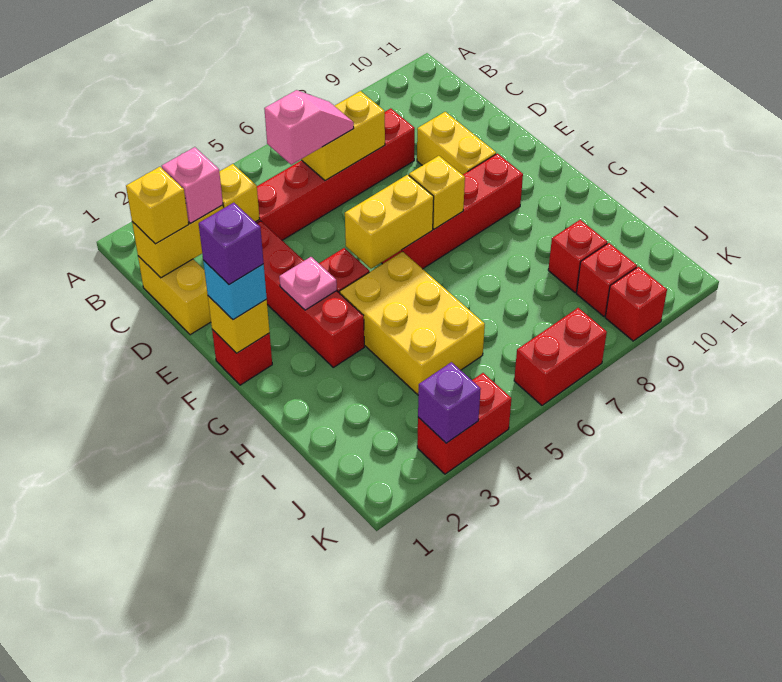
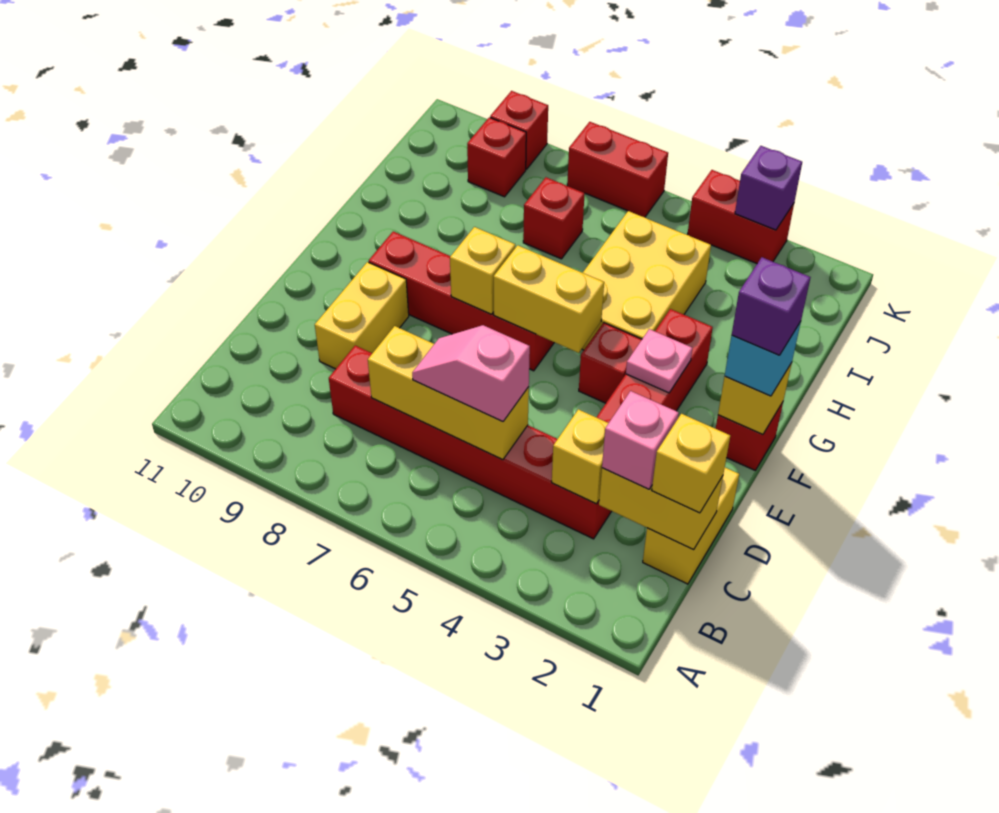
yellow brick C6:C7 level 2 -> yellow brick C5:C7 level 2
red brick I9 level 1 -> red brick I7 level 1

